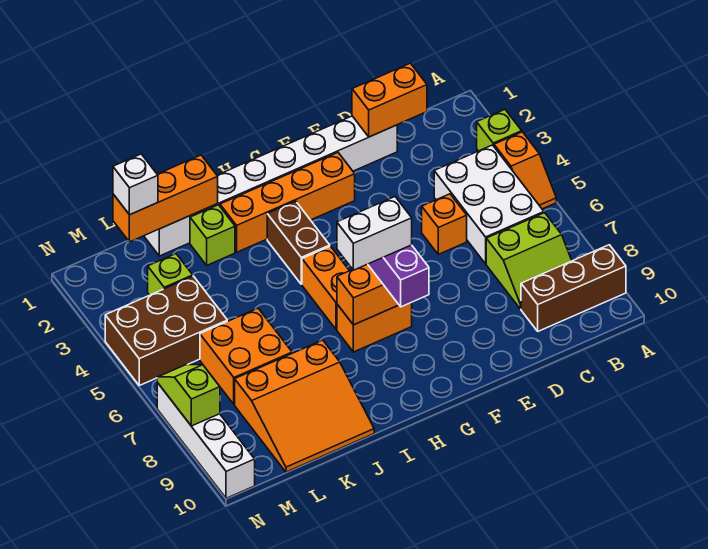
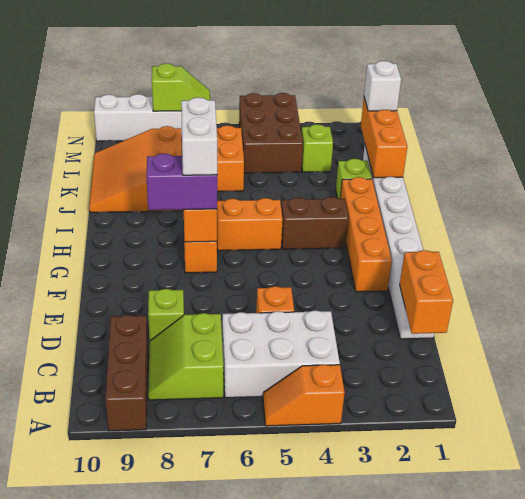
lime brick A3 level 1 -> lime brick D8 level 1

